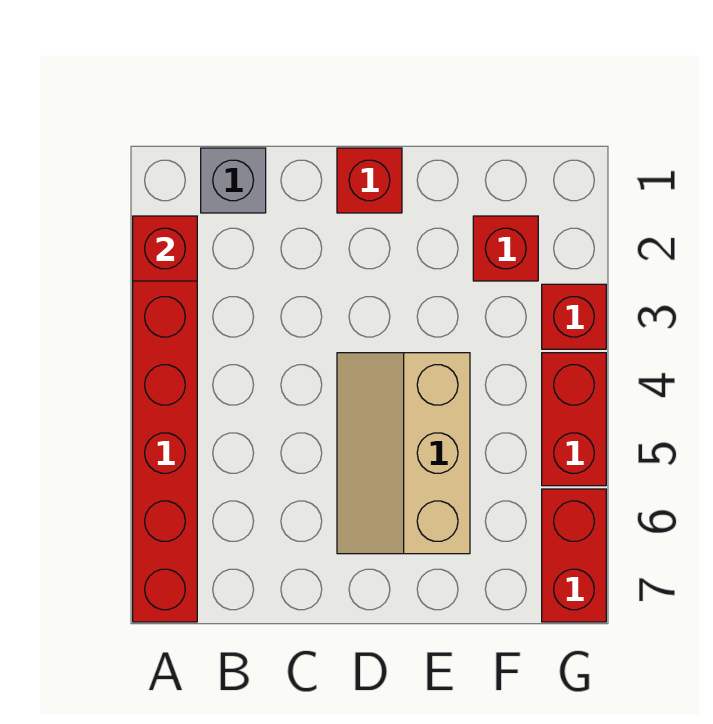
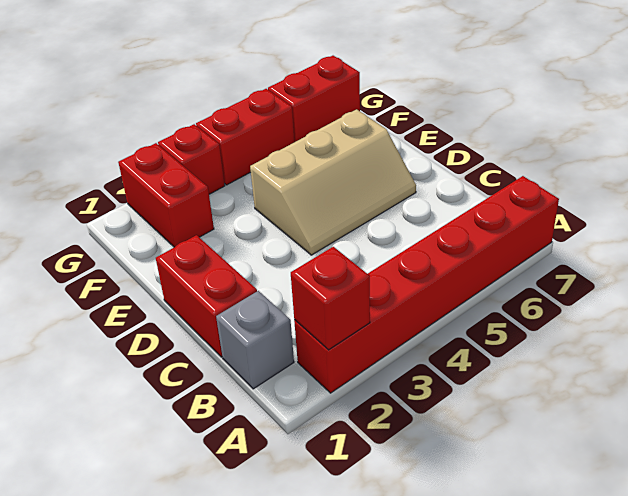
red brick D1 level 1 -> red brick C1:D1 level 1
red brick F2 level 1 -> red brick F2:G2 level 1

